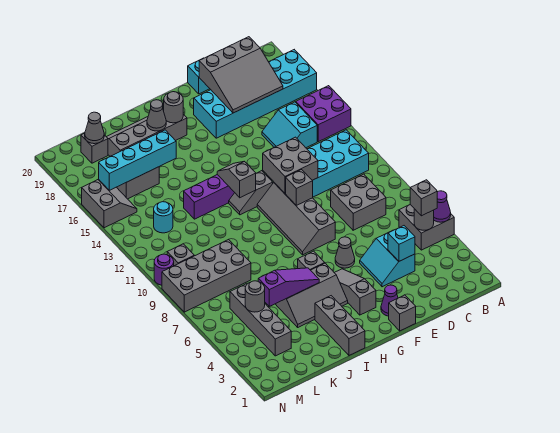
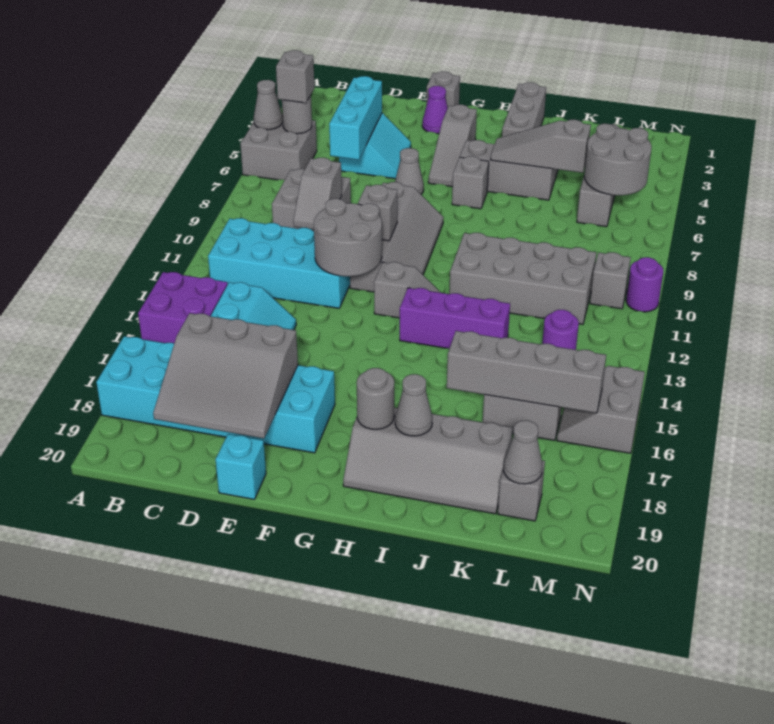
purple cone A5 level 2 -> grey cone A5 level 2
grey slope C17:E19 level 2 top 19 -> grey slope C17:E19 level 2 top 17
cyan brick D4 level 2 -> cyan brick D4:D6 level 2
grey brick E11:F12 level 2 -> grey round brick E11:F12 level 2
grey slope H12:H13 level 2 top 12 -> grey slope D9:D10 level 2 top 9
purple slope I5:K5 level 2 top K -> grey slope I5:K5 level 2 top K
cyan brick J16:M16 level 2 -> grey brick J16:M16 level 2
grey brick K8:N9 level 1 -> grey brick I10:L11 level 1
grey round brick L5 level 2 -> grey round brick L5:M6 level 2
cyan round brick L13 level 1 -> purple round brick L13 level 1

